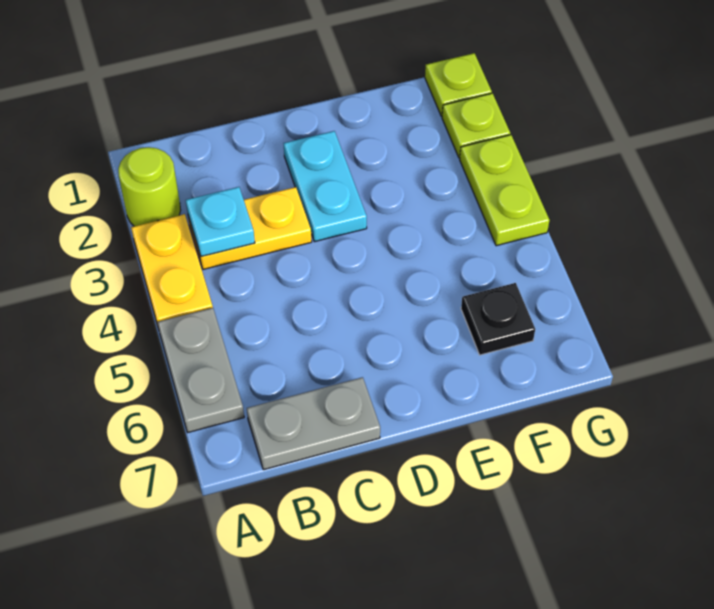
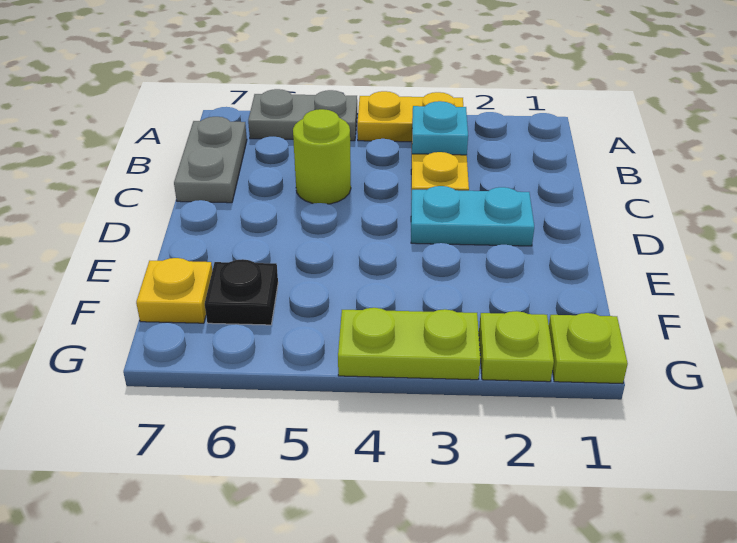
lime round brick A2 level 1 -> lime round brick C5 level 1
none -> yellow plate F7 level 1

